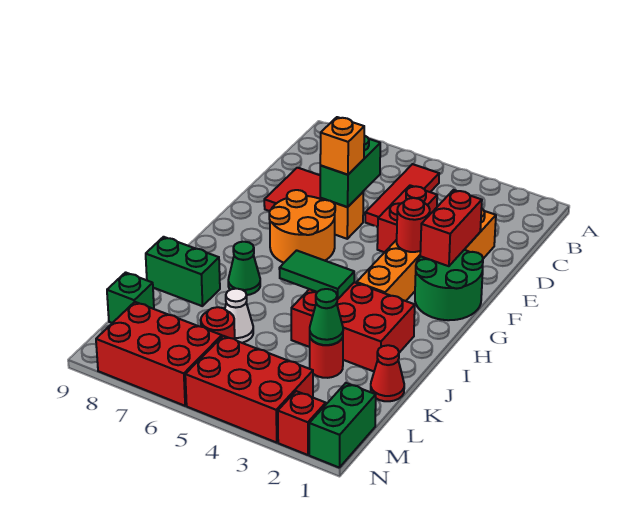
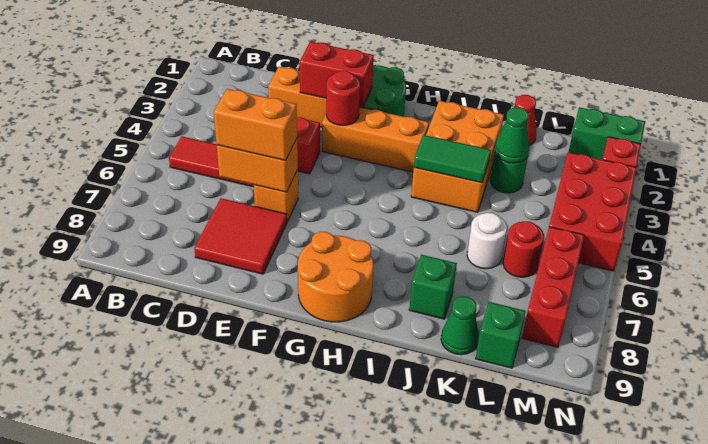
green brick D6:E6 level 2 -> orange brick D6:E6 level 2
orange brick E6 level 3 -> orange brick D6:E6 level 3
orange round brick F6:G7 level 1 -> orange round brick G8:H9 level 1
red brick I2:J4 level 1 -> orange brick I2:J4 level 1
green tile I4:I5 level 2 -> green tile I4:J4 level 2
green cone I7 level 1 -> green cone K9 level 1
green brick J8:J9 level 1 -> green brick J8 level 1
red round brick K3 level 1 -> green round brick K3 level 1
white cone K6 level 1 -> white round brick K6 level 1
red brick M6:N8 level 1 -> red brick M6:M8 level 1

